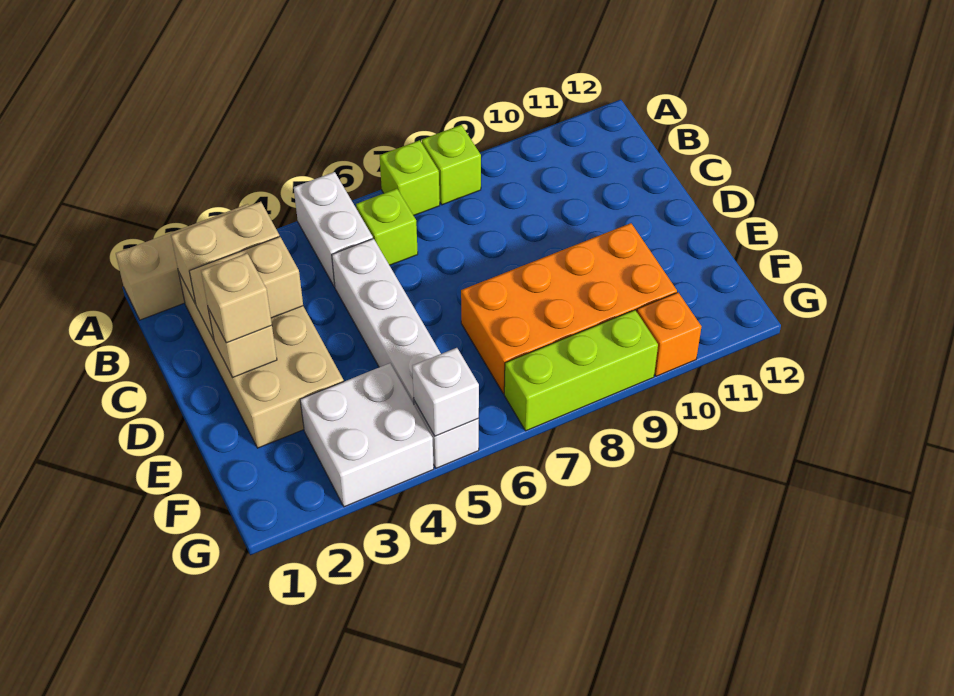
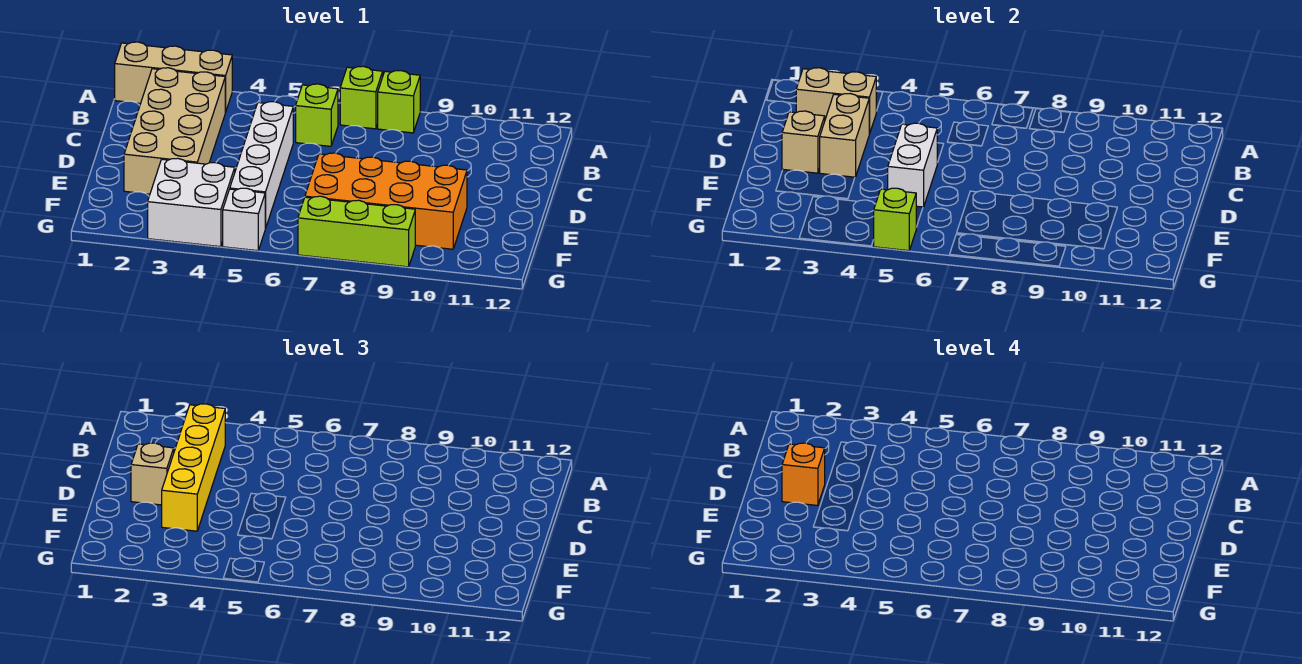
white brick A5:B5 level 1 -> white brick D5:E5 level 2
none -> yellow brick B3:E3 level 3
tan brick C2:C3 level 2 -> tan brick C3:D3 level 2
white brick G5 level 2 -> lime brick G5 level 2
orange brick G10 level 1 -> orange brick D2 level 4

